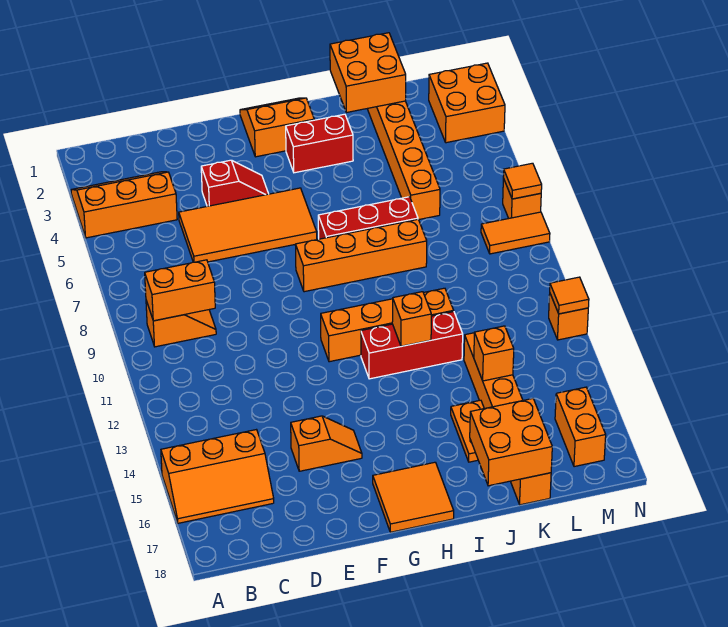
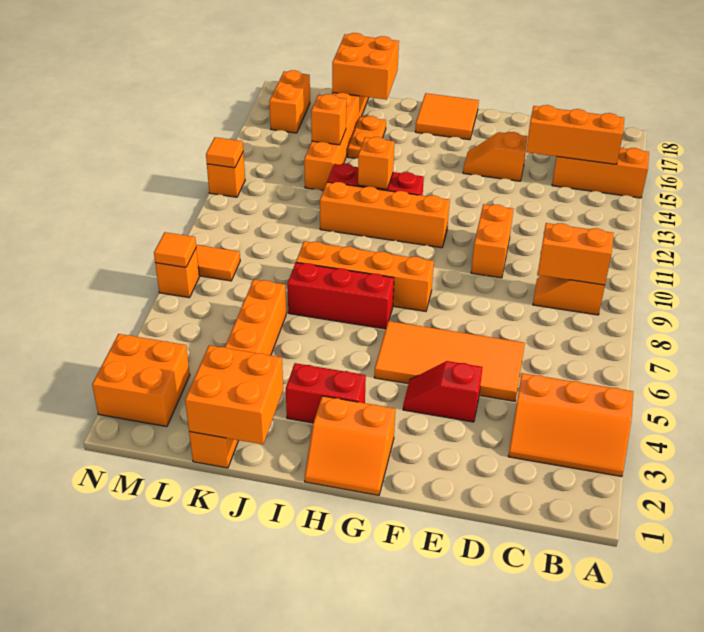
none -> orange brick B15:D15 level 2
none -> orange brick E10:E11 level 1

